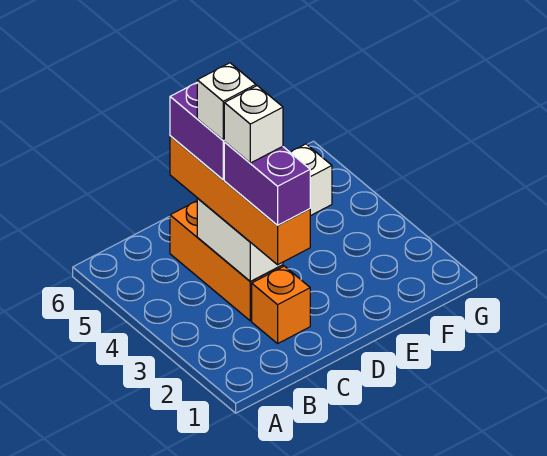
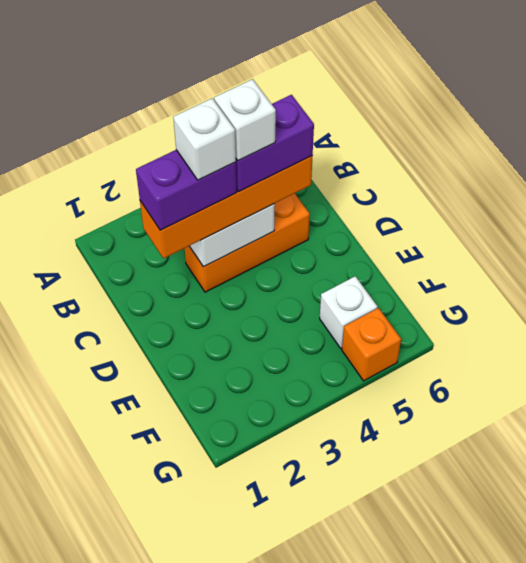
orange brick C2 level 1 -> orange brick G5 level 1

